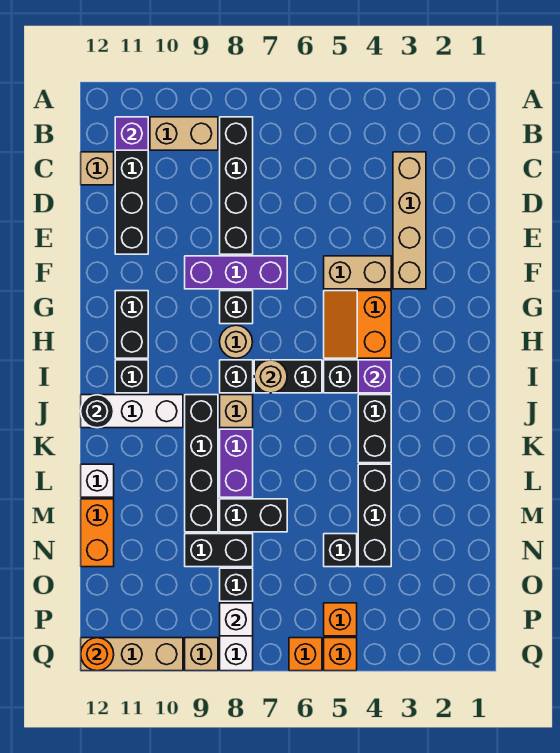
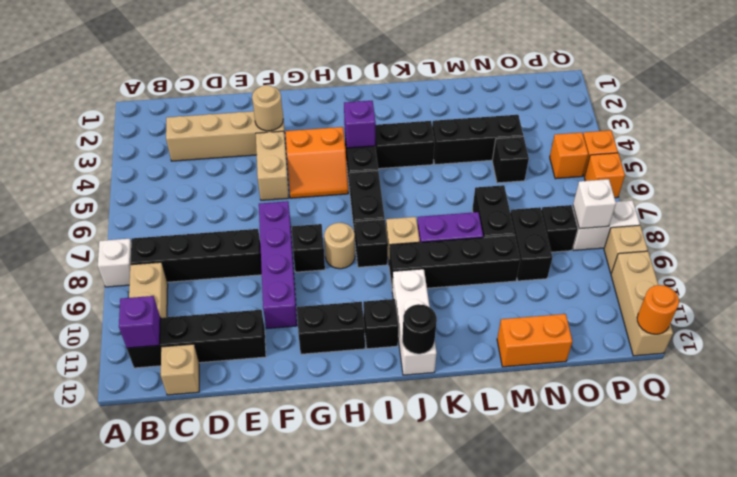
purple brick F7:F9 level 1 -> purple brick F7:F10 level 1
tan round brick I7 level 2 -> tan round brick F3 level 2
white brick L12 level 1 -> white brick A8 level 1

